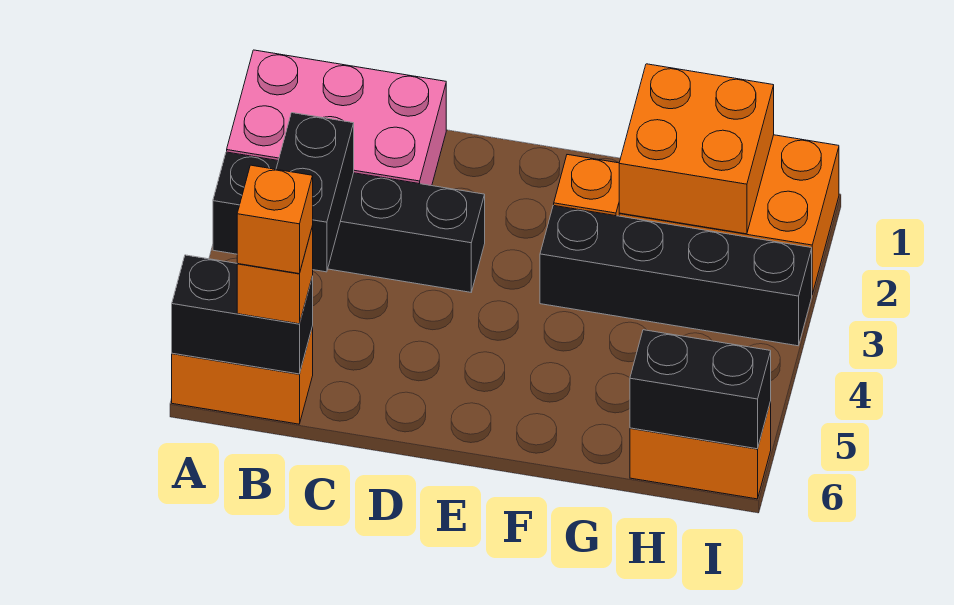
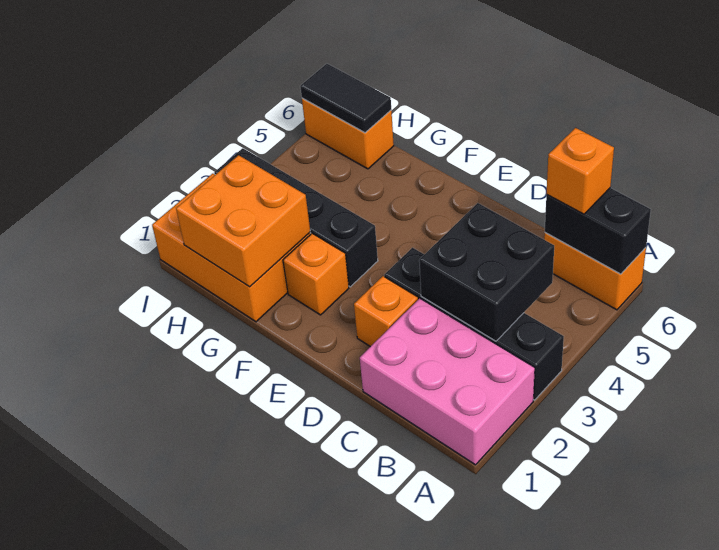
black brick B3:B4 level 2 -> black brick B3:C4 level 2
orange brick B6 level 4 -> orange brick D2 level 1
black brick H6:I6 level 2 -> black tile H6:I6 level 2

